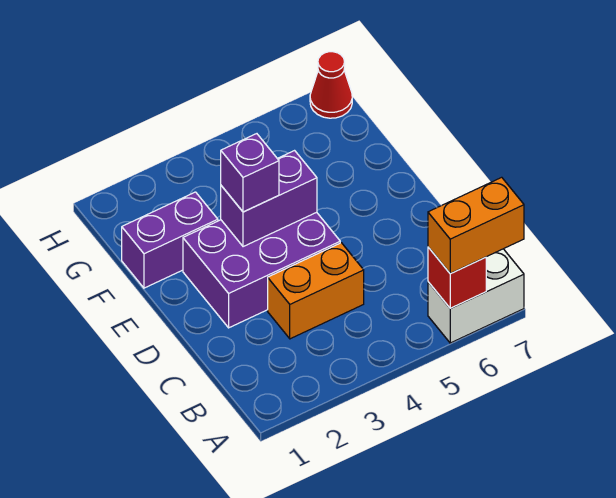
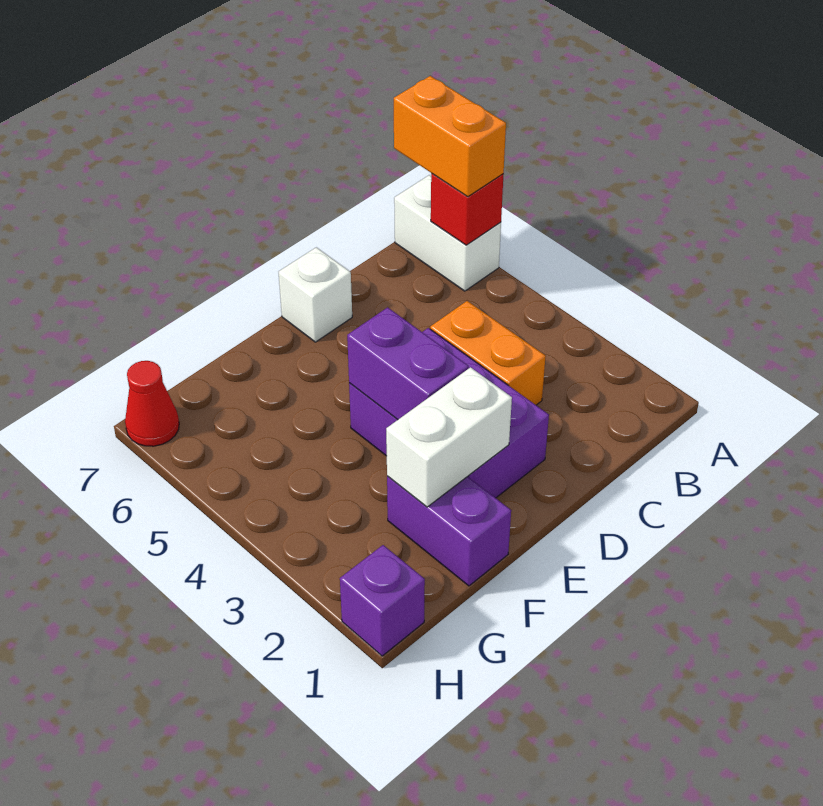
none -> white brick D7 level 1
none -> white brick E2:F2 level 2
purple brick E3 level 3 -> purple brick H1 level 1

